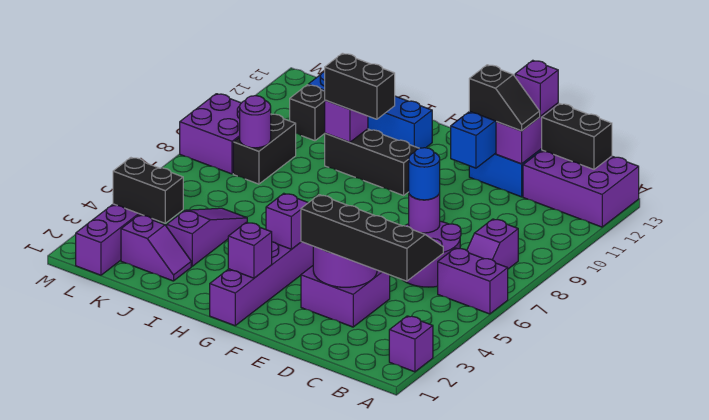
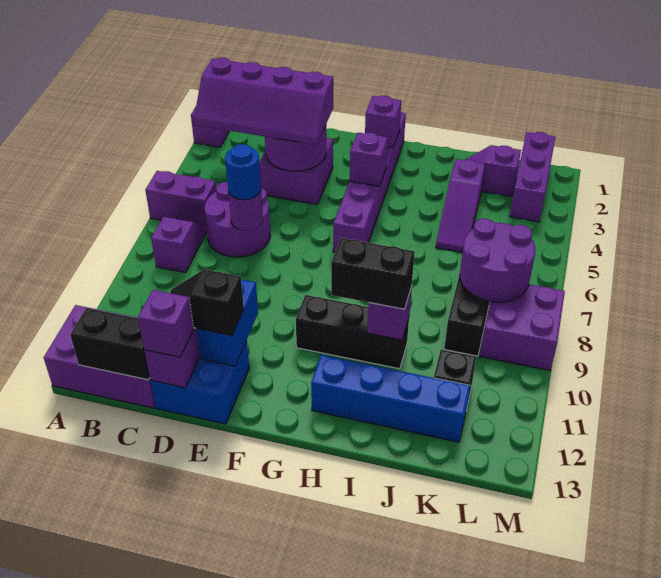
black slope B3:E4 level 3 top 3 -> purple slope B3:E4 level 3 top 3
black brick K3:L3 level 2 -> none
purple round brick K8 level 2 -> purple round brick K7:L8 level 2

